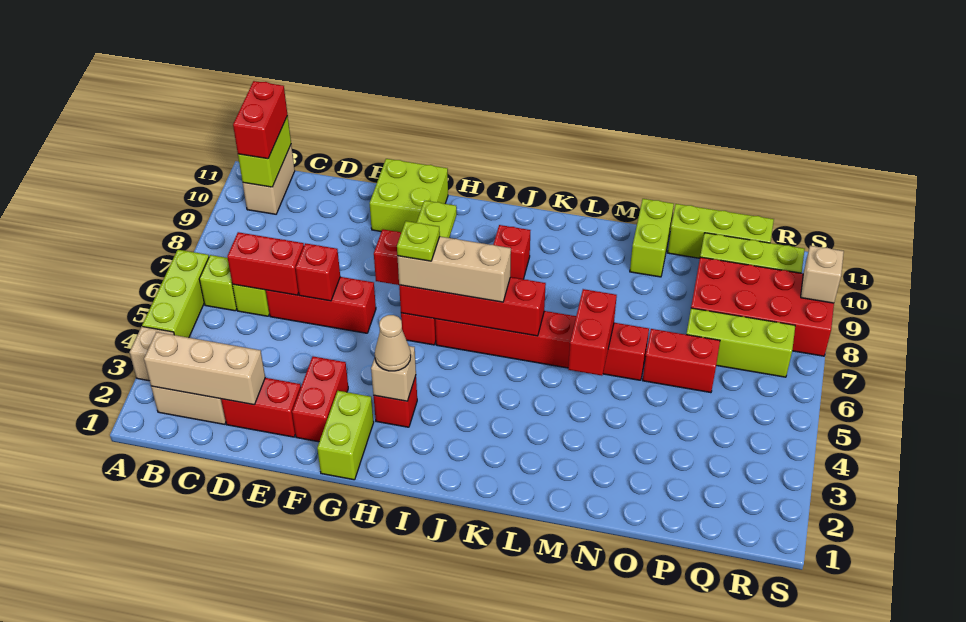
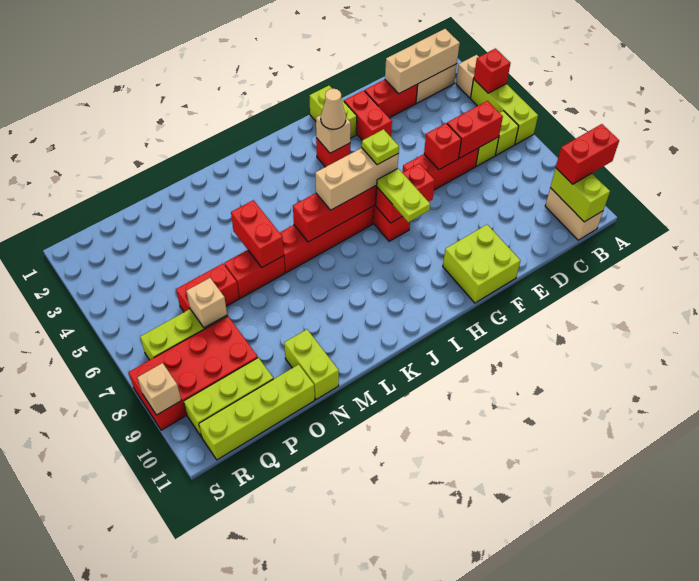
red brick B10:B11 level 3 -> red brick A10:B10 level 3
red brick J9 level 1 -> red brick A4 level 2
lime brick O11:Q11 level 1 -> lime brick O11:R11 level 1
none -> tan brick P7 level 2

